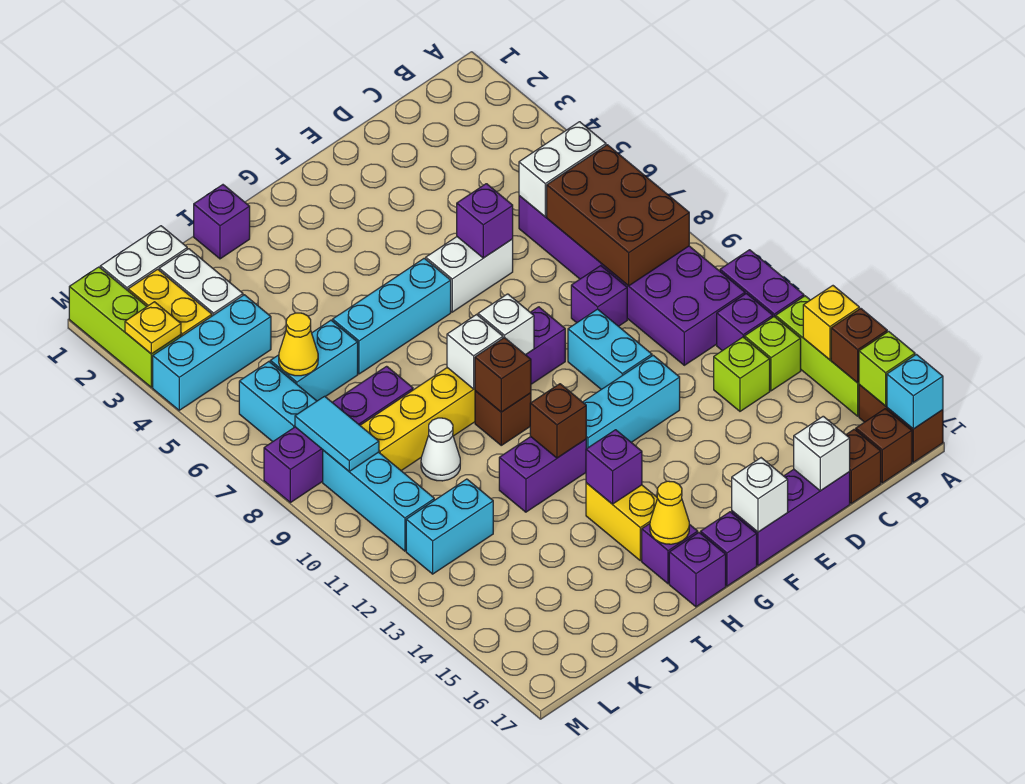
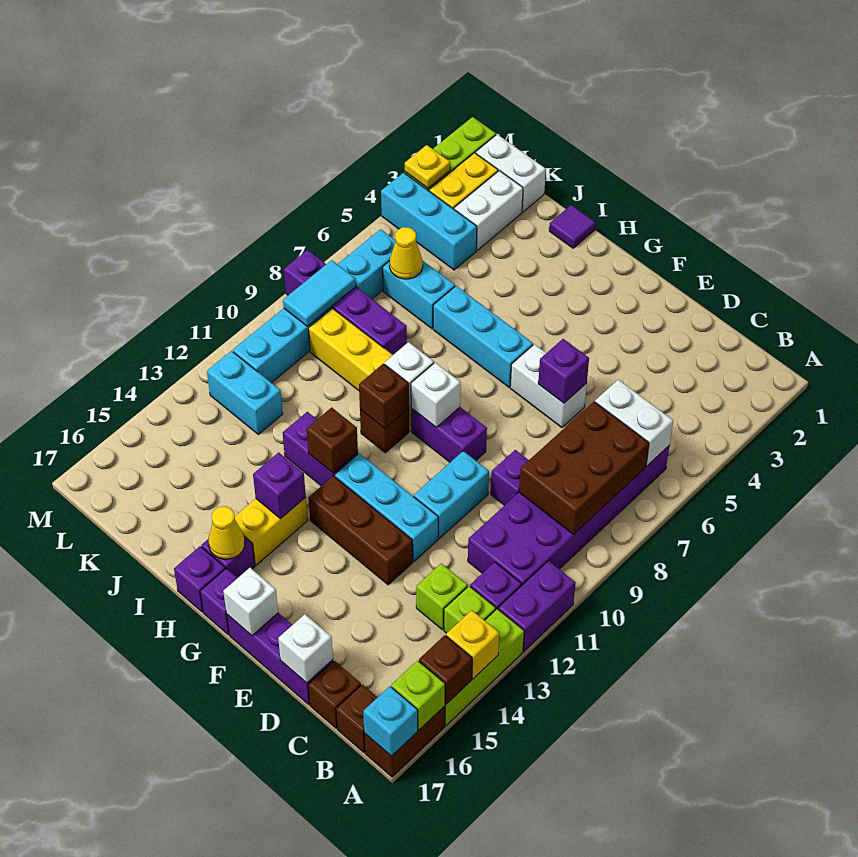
none -> brown brick E13:G13 level 1
purple brick I1 level 1 -> purple tile I1 level 1
white cone J10 level 1 -> none

